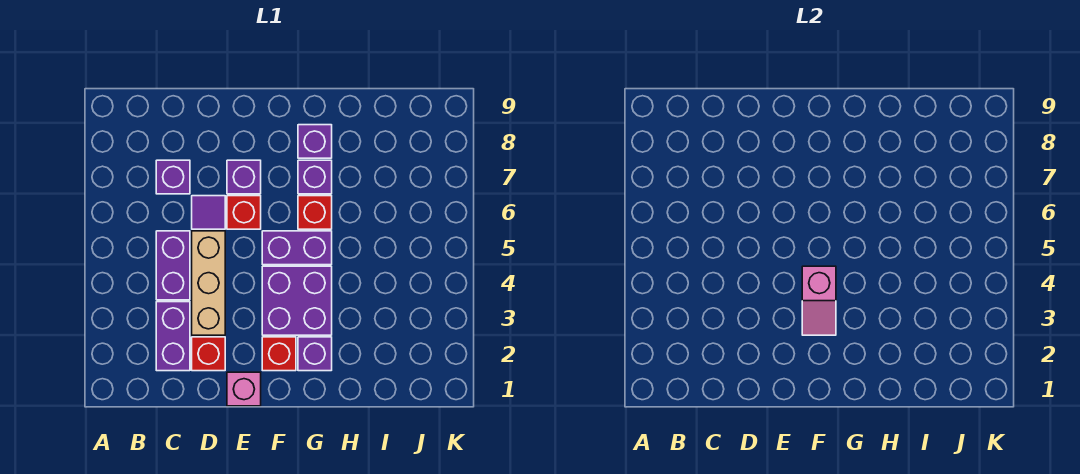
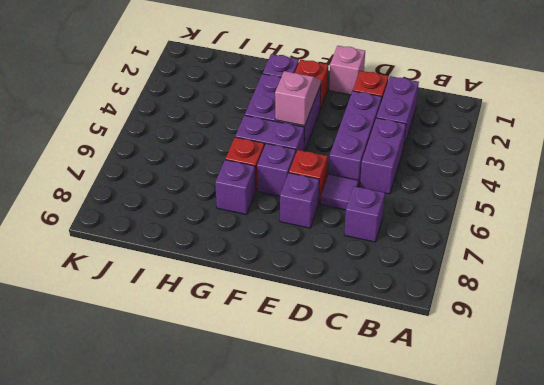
tan brick D3:D5 level 1 -> purple brick D3:D5 level 1
purple brick G8 level 1 -> purple brick F6 level 1

